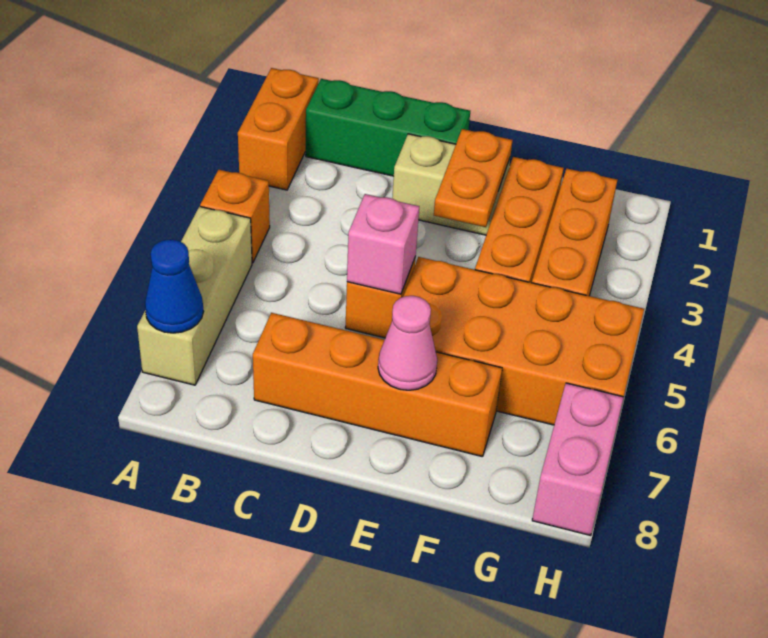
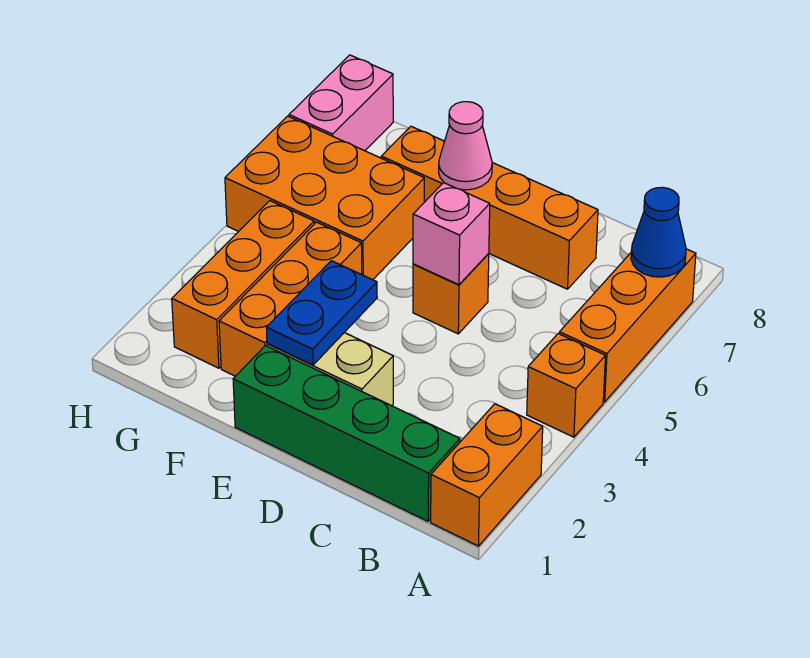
tan brick A5:A7 level 1 -> orange brick A5:A7 level 1
green brick B1:D1 level 1 -> green brick B1:E1 level 1
orange plate E2:E3 level 2 -> blue plate E2:E3 level 2
orange brick E5:H6 level 1 -> orange brick F5:H6 level 1

